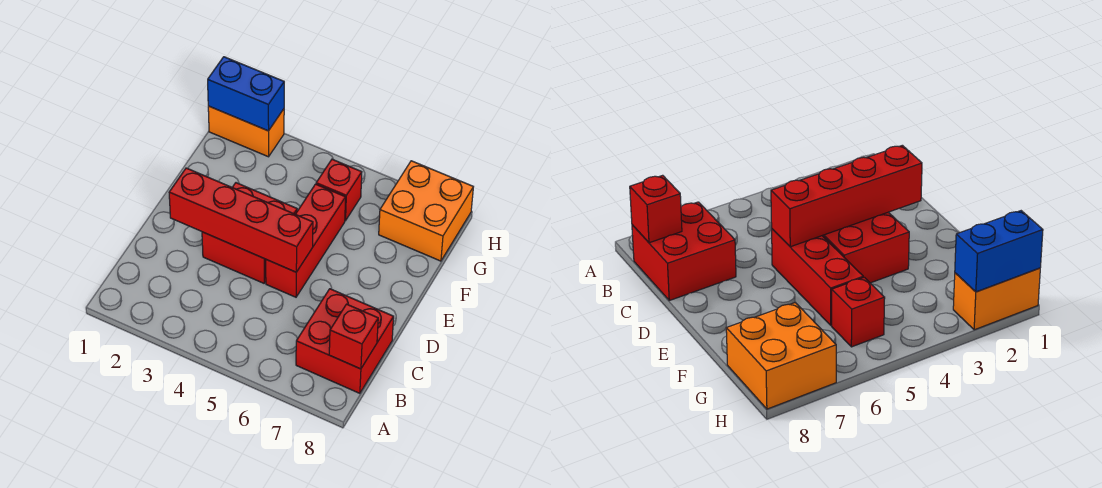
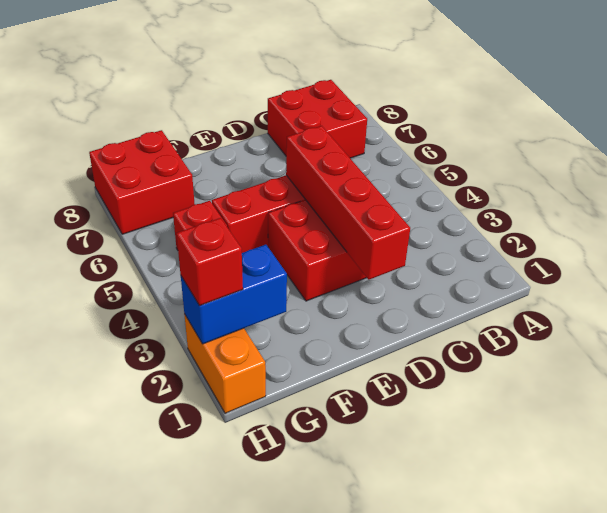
red brick B8 level 2 -> red brick H2 level 3
orange brick G7:H8 level 1 -> red brick G7:H8 level 1
blue brick H1:H2 level 2 -> blue brick G2:H2 level 2

